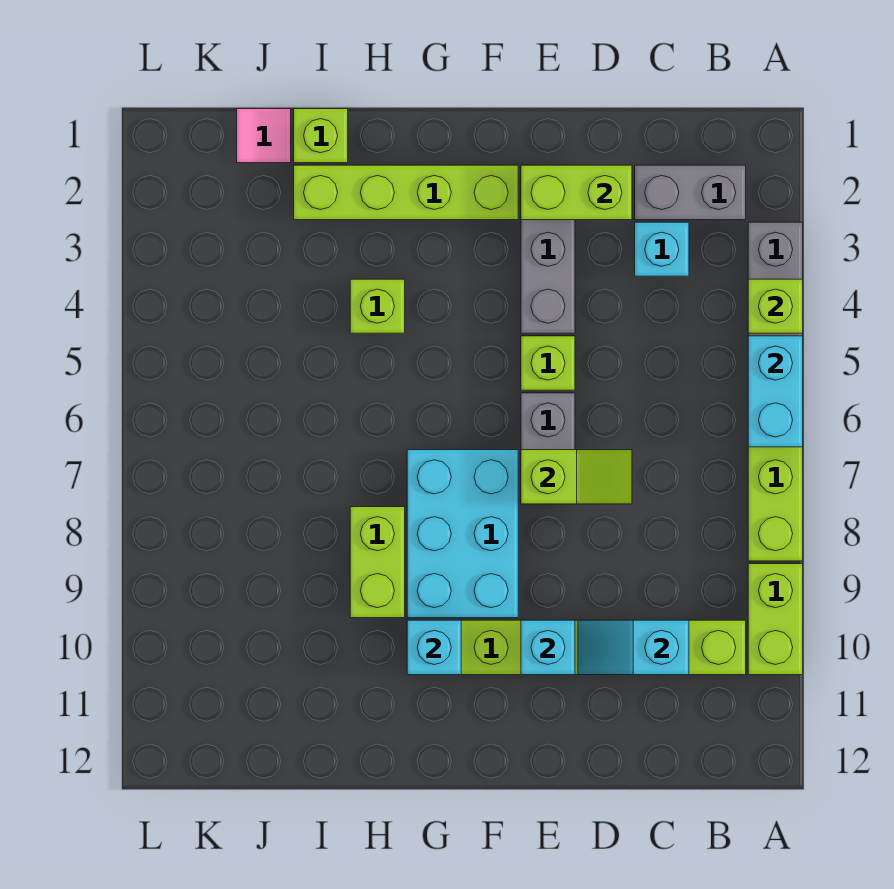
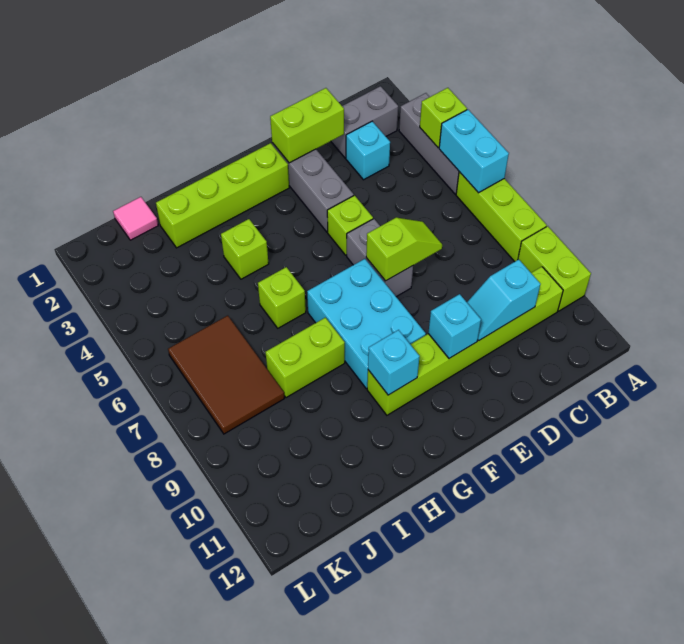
lime brick H8:H9 level 1 -> lime brick H8:I8 level 1
lime brick I1 level 1 -> lime brick H6 level 1
none -> brown tile J6:K8 level 1

